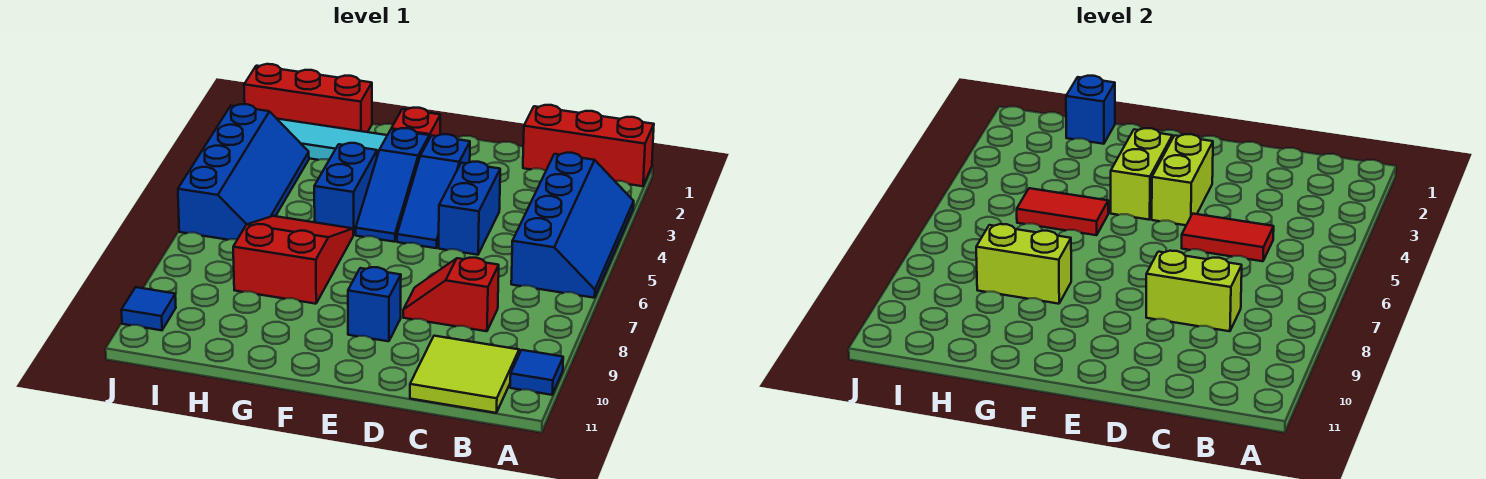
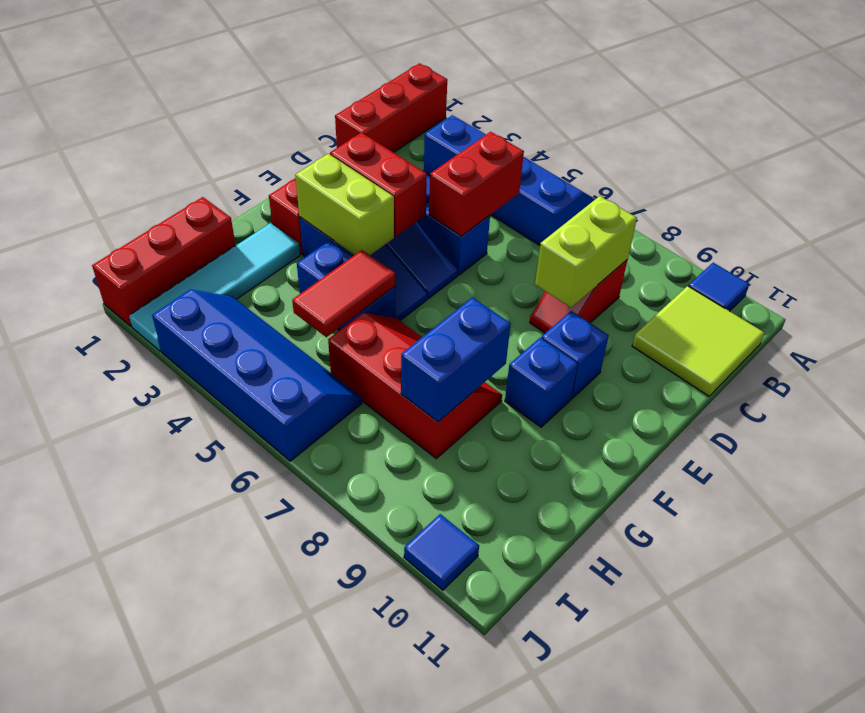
red tile C5:D5 level 2 -> red brick C5:D5 level 2
lime brick E3:E4 level 2 -> red brick E3:E4 level 2
red slope G6:H8 level 1 top 8 -> red slope G6:H8 level 1 top H
lime brick G8:H8 level 2 -> blue brick G8:H8 level 2
blue brick H1 level 2 -> blue brick F9 level 1

